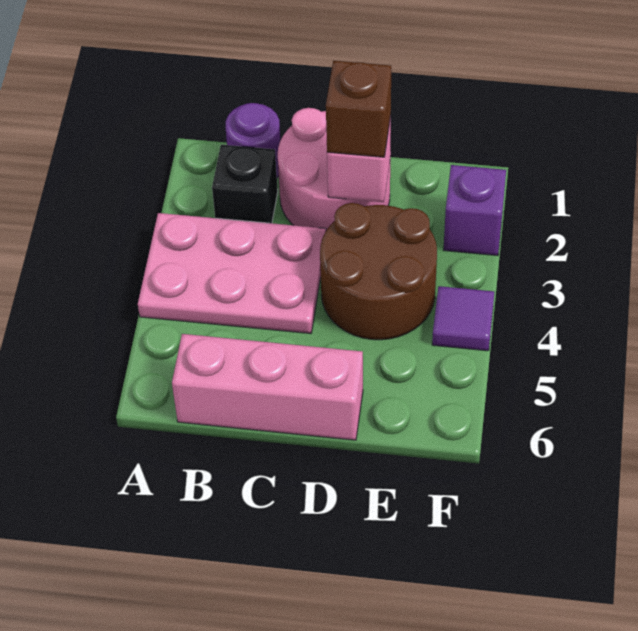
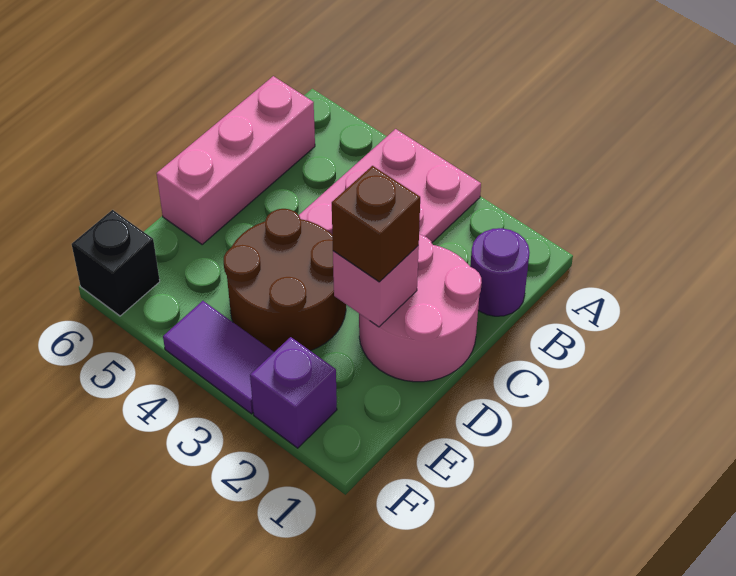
black brick B2 level 1 -> black brick F6 level 1
purple tile F4 level 1 -> purple tile F3:F4 level 1

